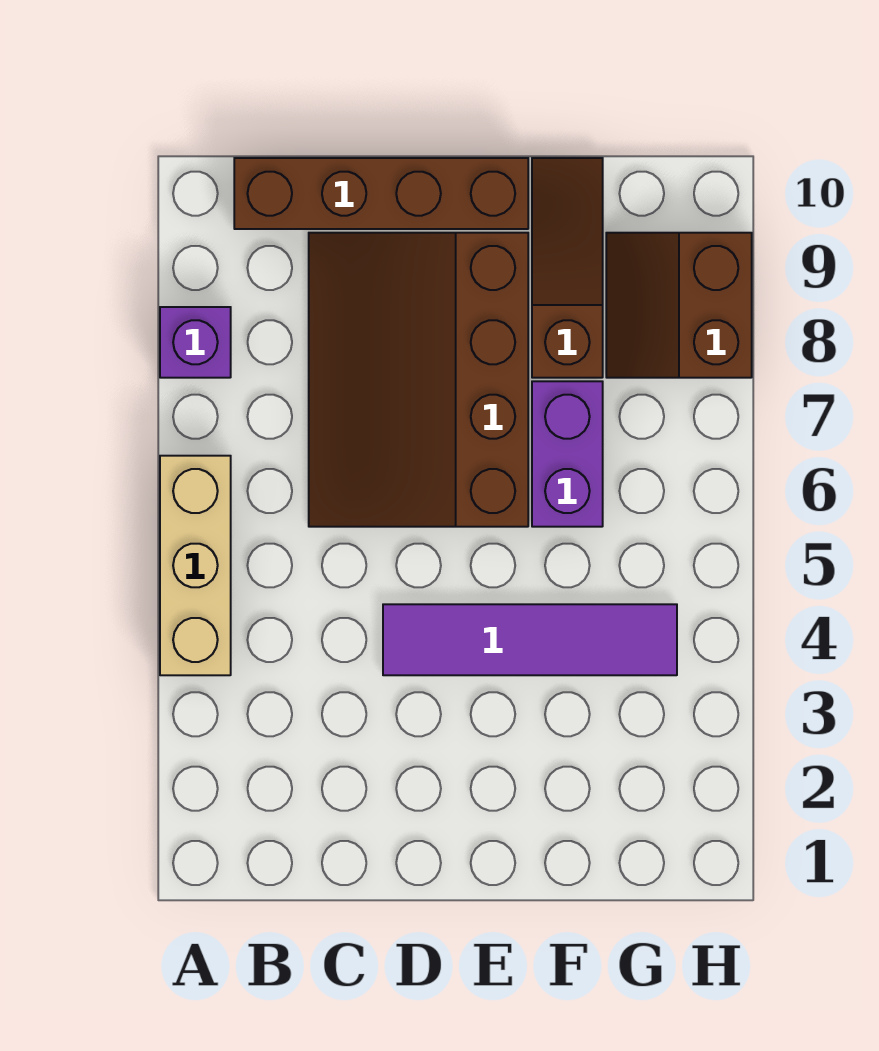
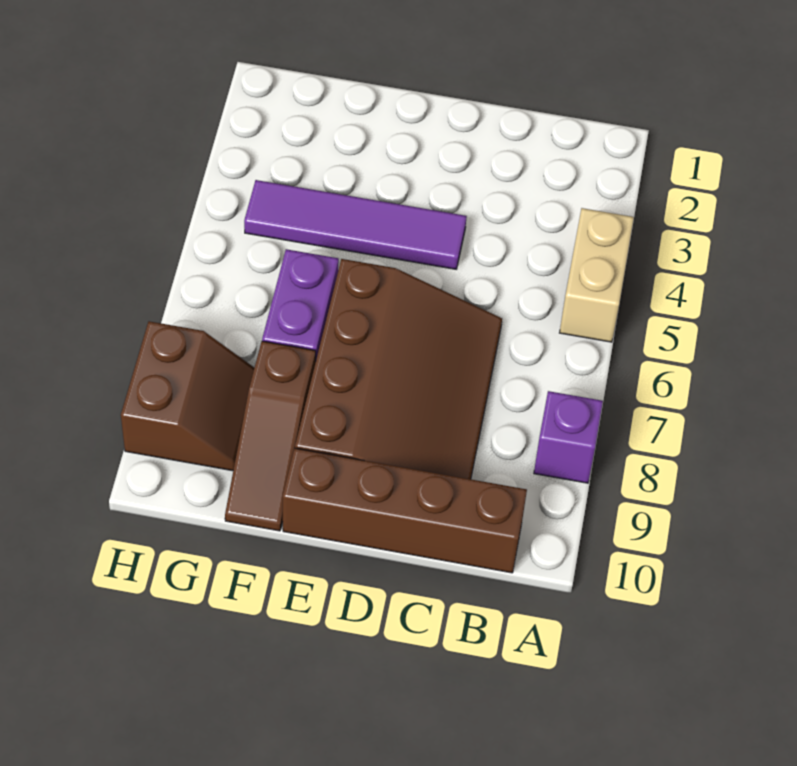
tan brick A4:A6 level 1 -> tan brick A4:A5 level 1

